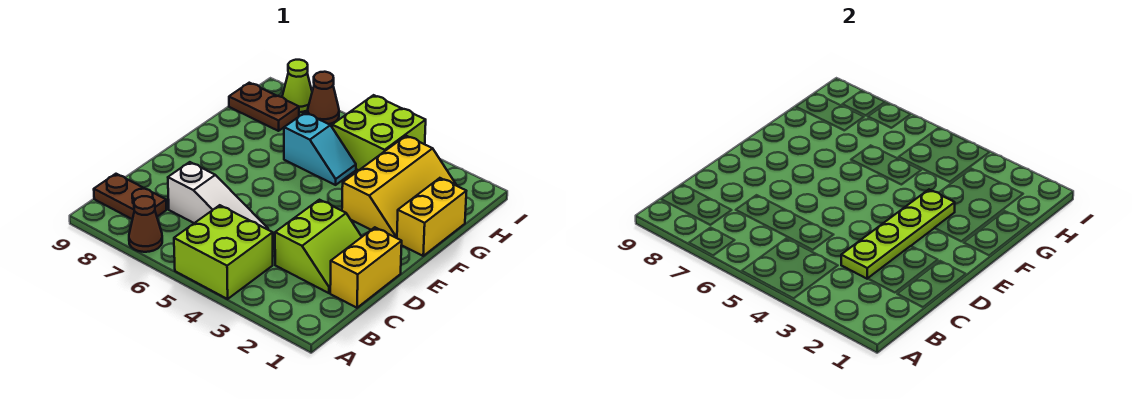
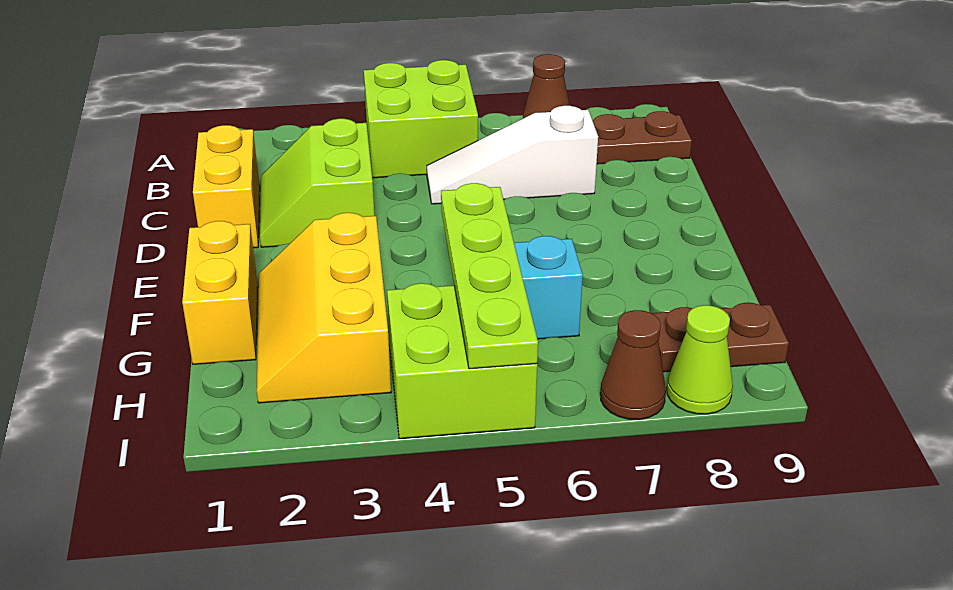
lime plate C3:F3 level 2 -> lime plate F5:I5 level 2

